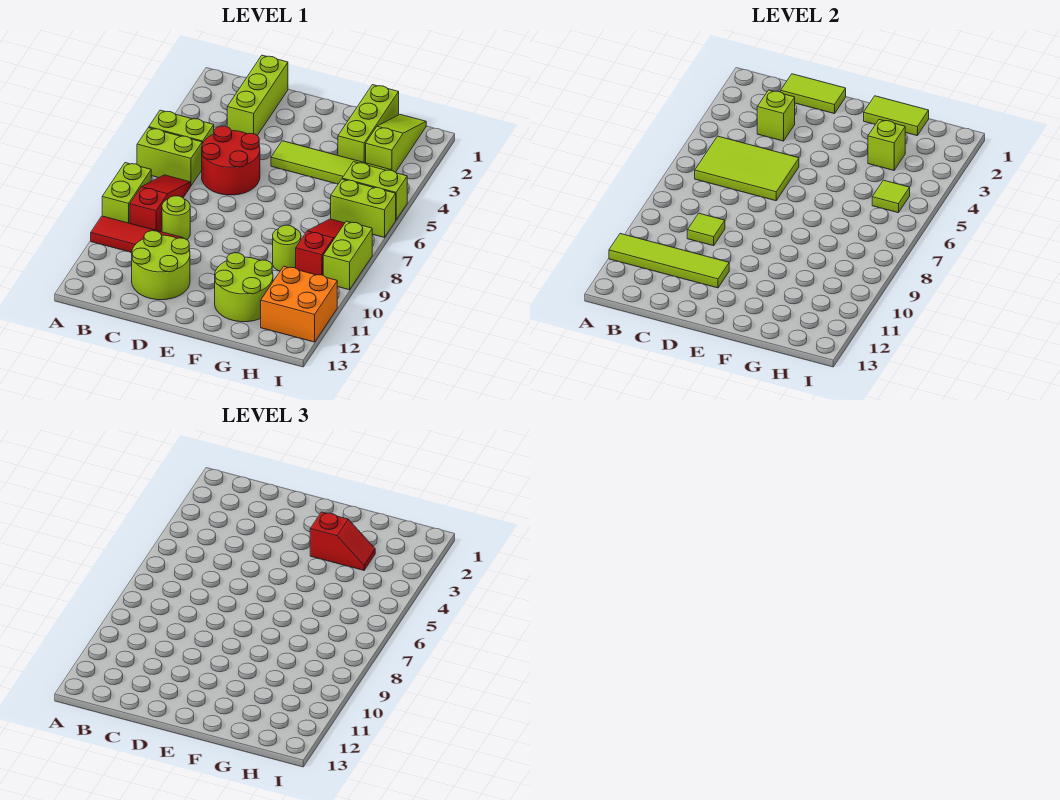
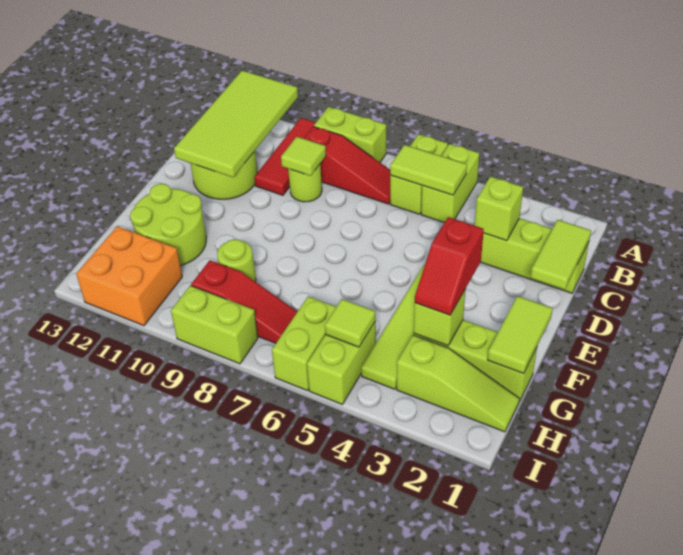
lime tile A11:D11 level 2 -> lime tile A11:D12 level 2
lime tile B5:D6 level 2 -> lime tile B5:B6 level 2
red round brick C5:D6 level 1 -> none

